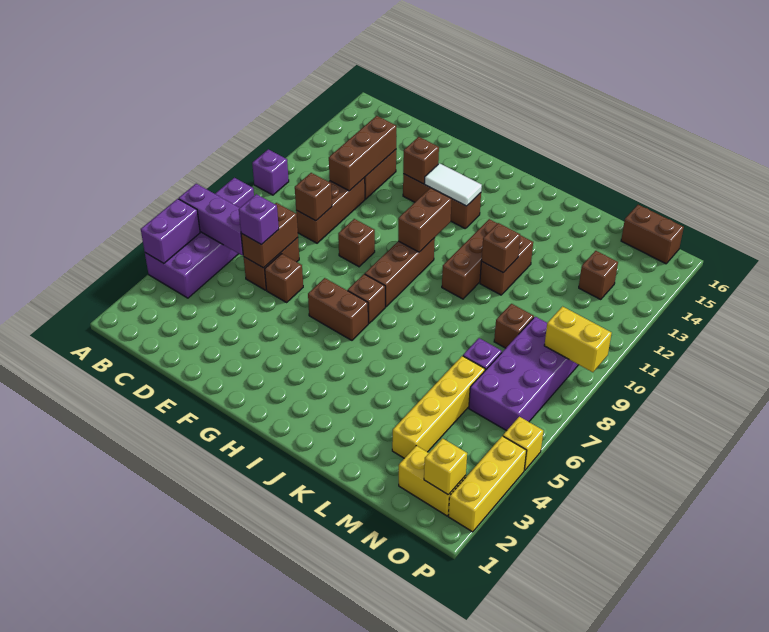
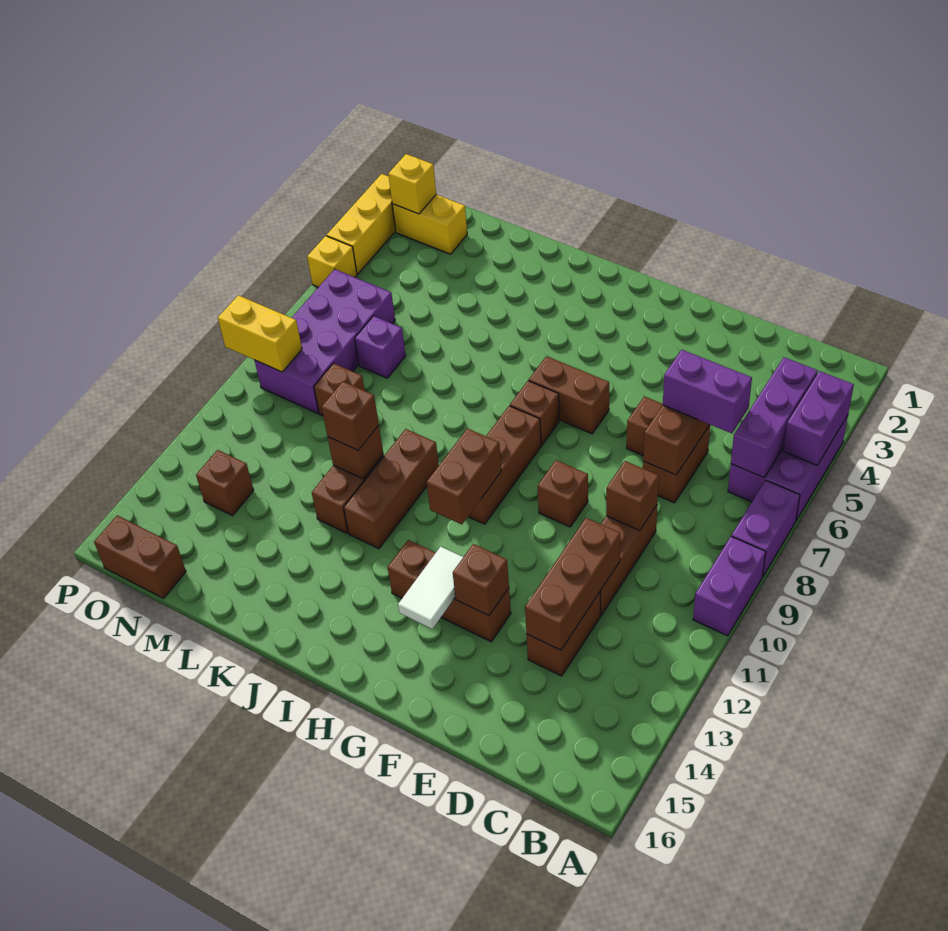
purple brick A6:C6 level 2 -> purple brick B4:B6 level 2
purple brick A10 level 1 -> purple brick A9:A10 level 1
purple brick D6 level 3 -> purple brick C6:D6 level 3
white tile G13:H13 level 2 -> white tile G13:G14 level 2
none -> brown brick K11 level 3
yellow brick M3:M6 level 1 -> none

